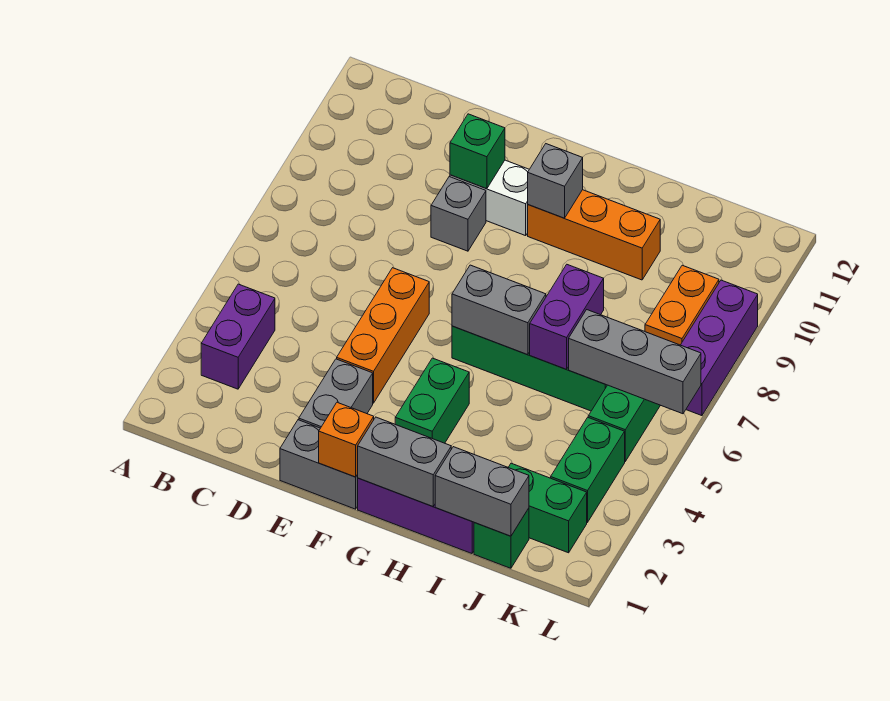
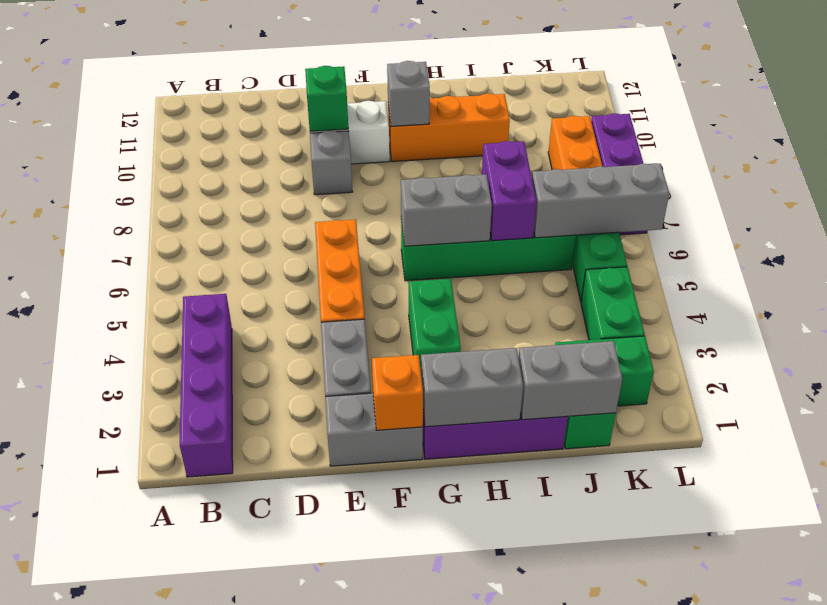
purple brick B3:B4 level 1 -> purple brick B1:B4 level 1

